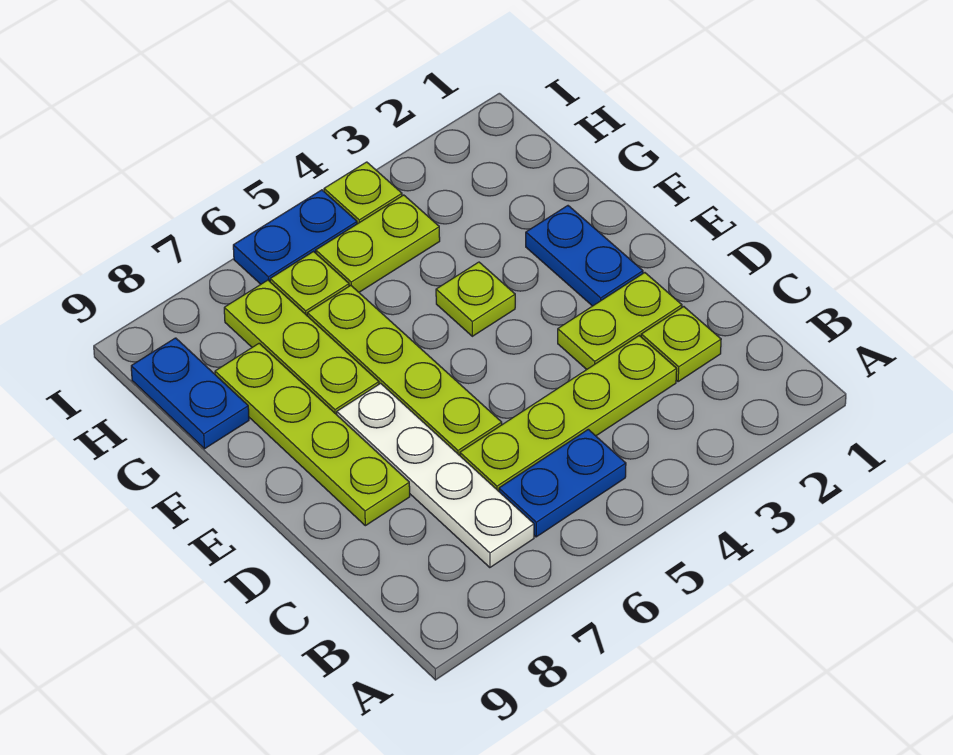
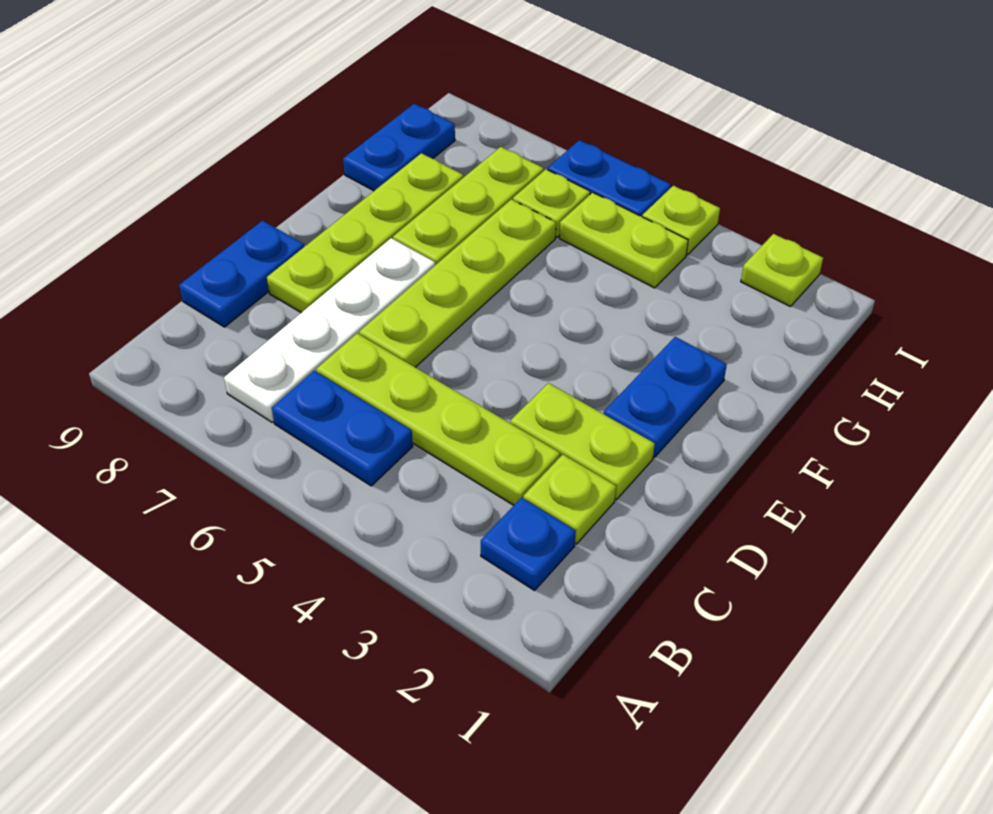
none -> blue plate B2 level 1
none -> blue plate C9:D9 level 1
lime plate F4 level 1 -> lime plate I2 level 1

